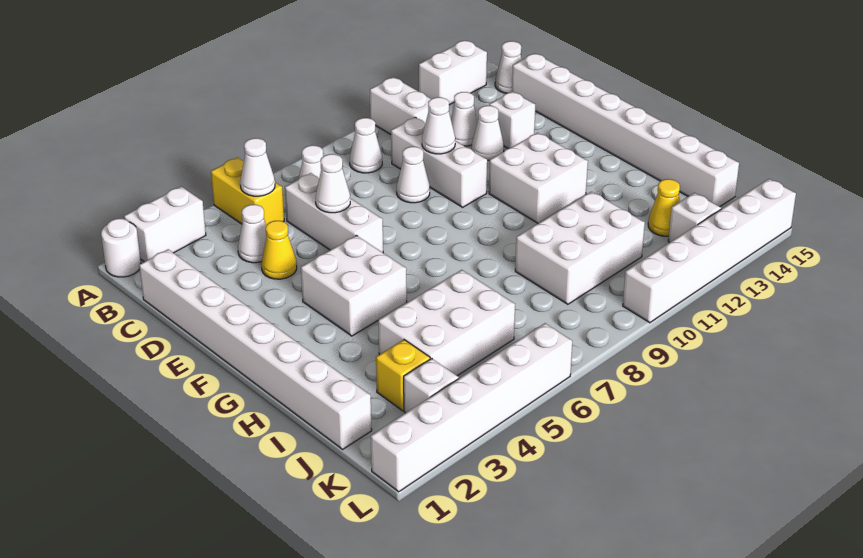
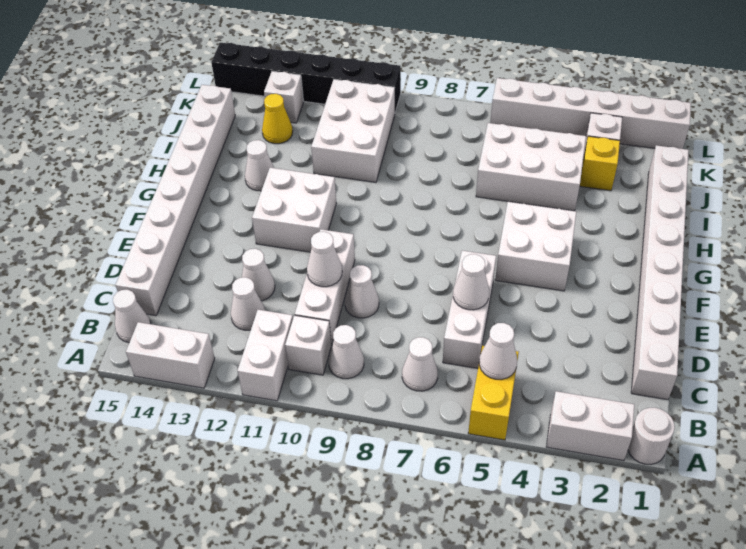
white cone C4 level 1 -> white cone H13 level 1
yellow cone D4 level 1 -> none
white brick D13 level 1 -> white brick B10 level 1
white brick I9:J11 level 1 -> white brick I10:K11 level 1
white brick L10:L15 level 1 -> black brick L10:L15 level 1

